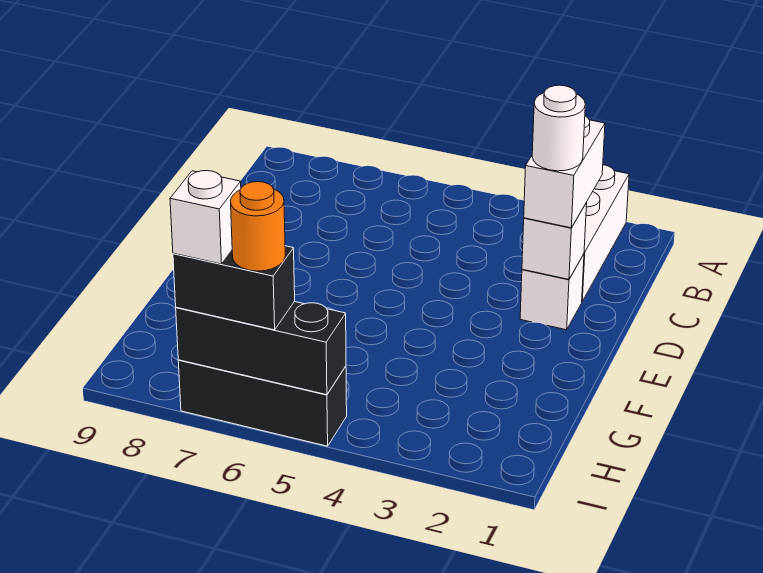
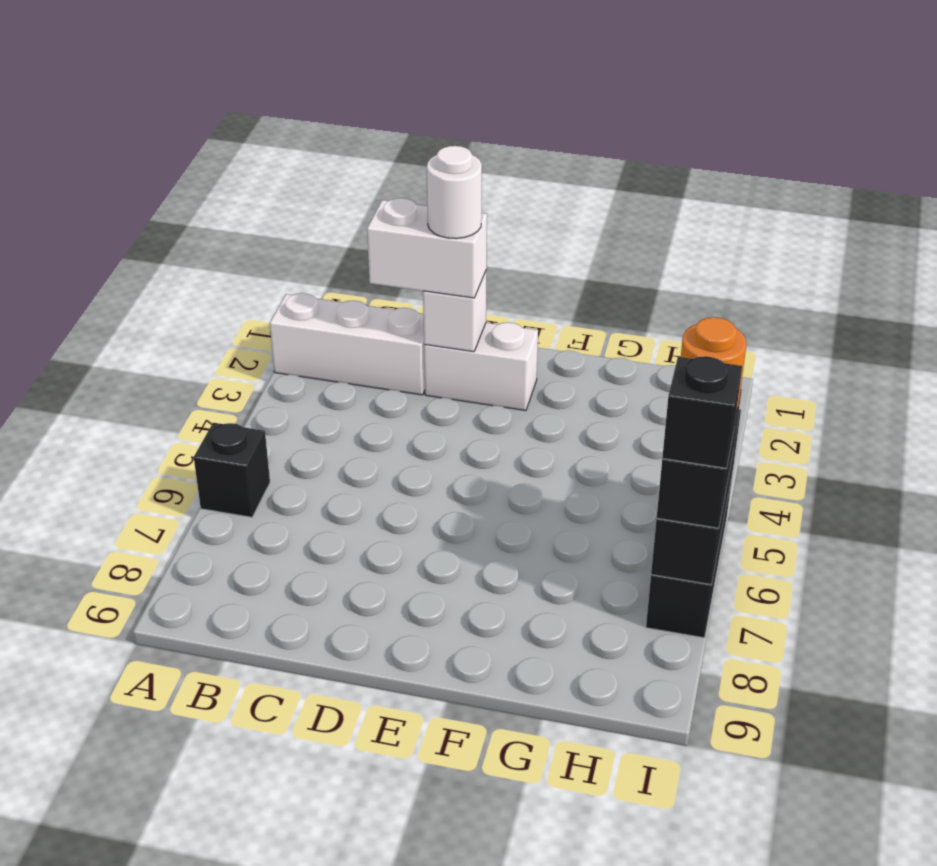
none -> black brick A6 level 1
white brick D2 level 1 -> white brick D2:E2 level 1
white brick I7 level 4 -> black brick I7 level 4

